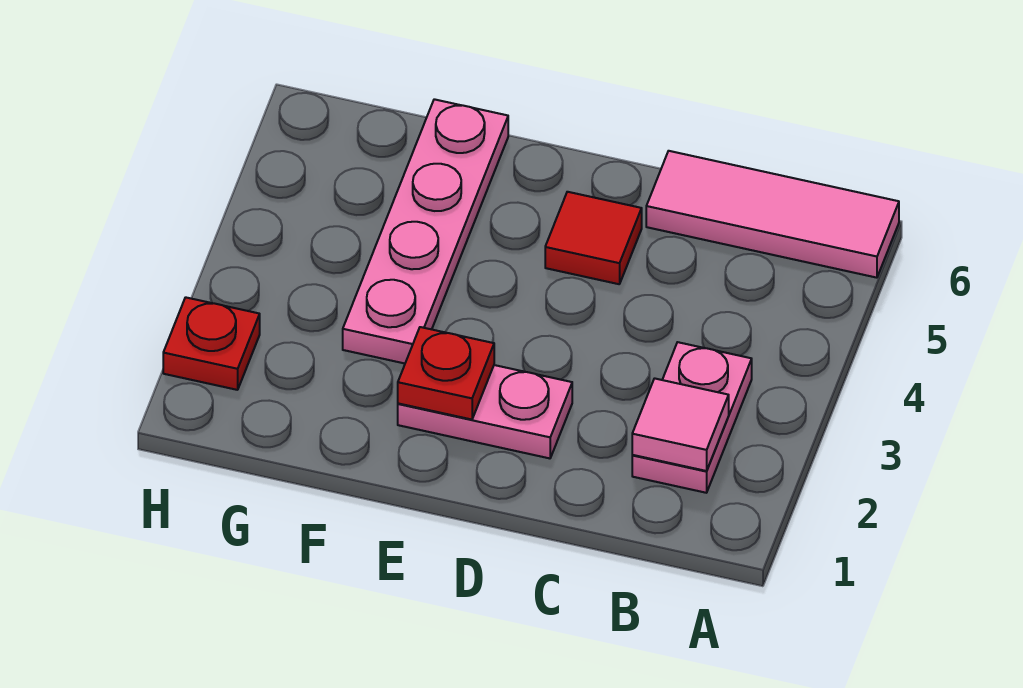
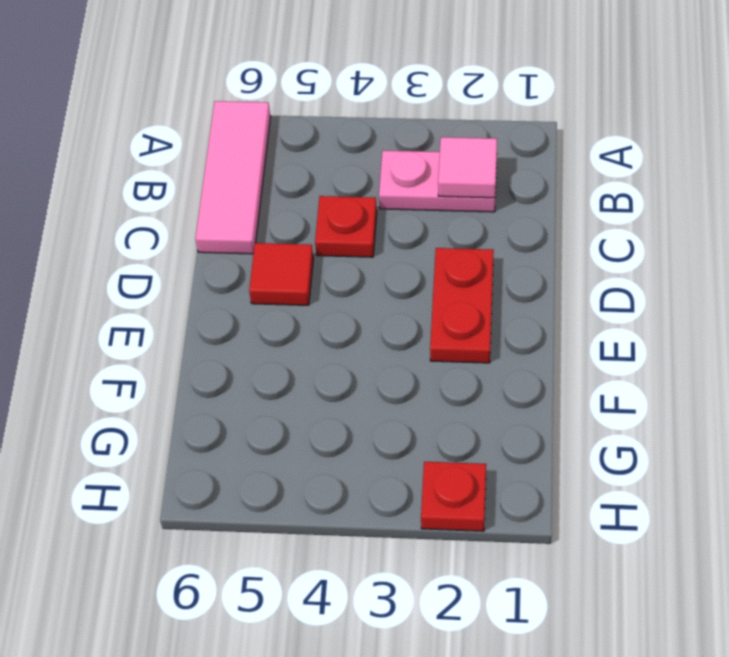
pink plate D2:E2 level 1 -> red plate D2:E2 level 1
red plate E2 level 2 -> red plate C4 level 1
pink plate F3:F6 level 1 -> none

